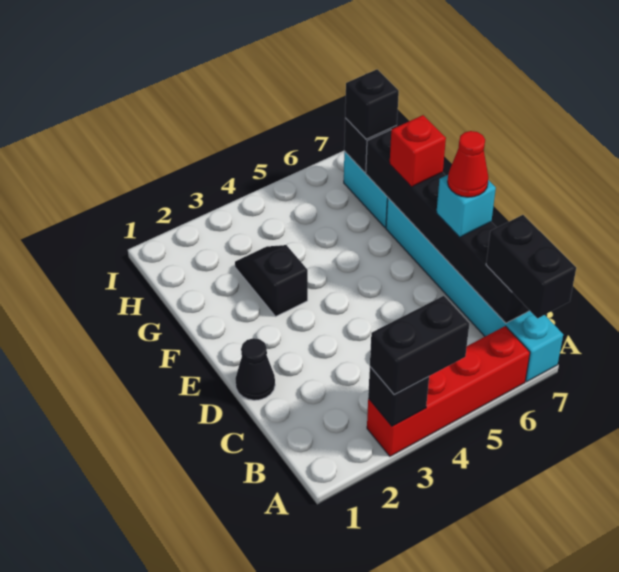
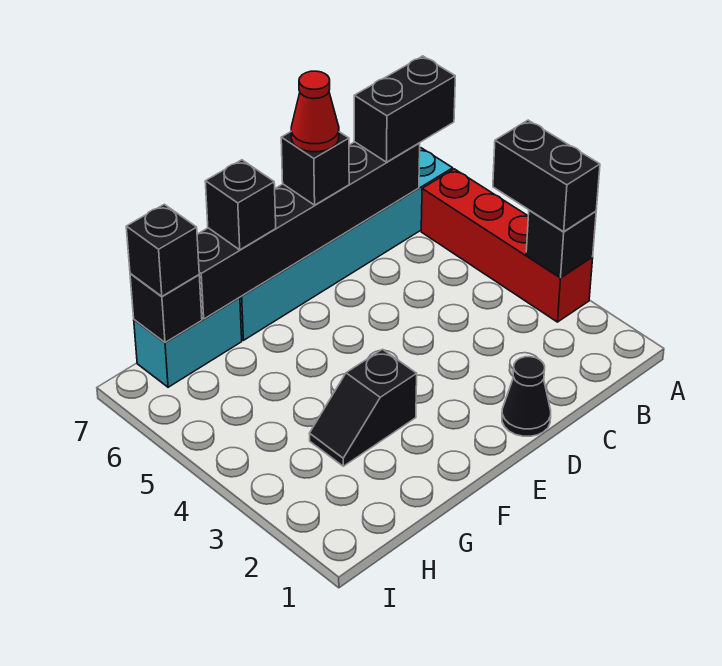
cyan brick D7 level 3 -> black brick D7 level 3
red brick F7 level 3 -> black brick F7 level 3

